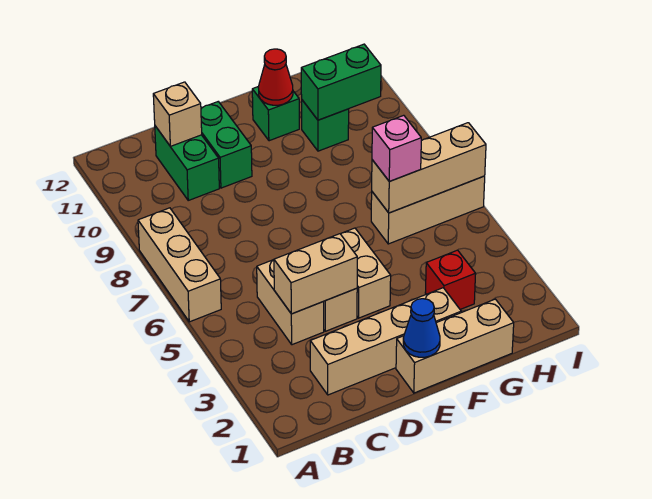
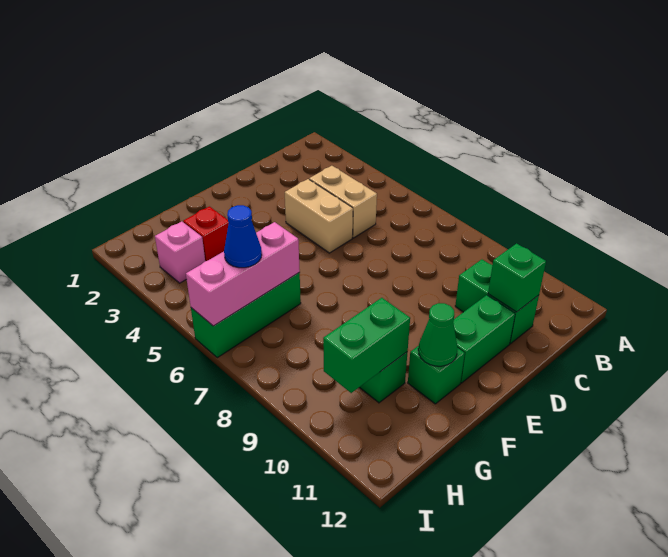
tan brick A6:A8 level 1 -> none
tan brick C2:F2 level 1 -> none
tan brick C4:D4 level 2 -> none
tan brick C11 level 2 -> green brick C11 level 2
green brick D10:D11 level 1 -> green brick D11:E11 level 1
tan brick E1:G1 level 1 -> none
blue cone E1 level 2 -> blue cone H6 level 3
tan brick E4:E5 level 1 -> none
red cone F11 level 2 -> green cone F11 level 2
tan brick G6:I6 level 1 -> green brick G6:I6 level 1
tan brick G6:I6 level 2 -> pink brick G6:I6 level 2
pink brick G6 level 3 -> pink brick H3 level 1

